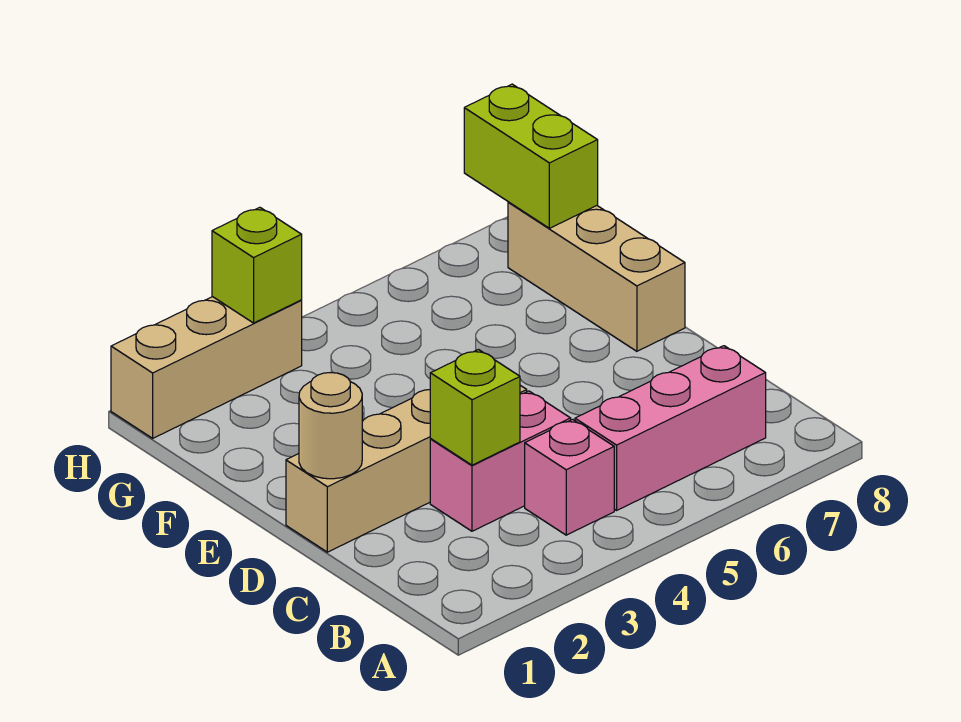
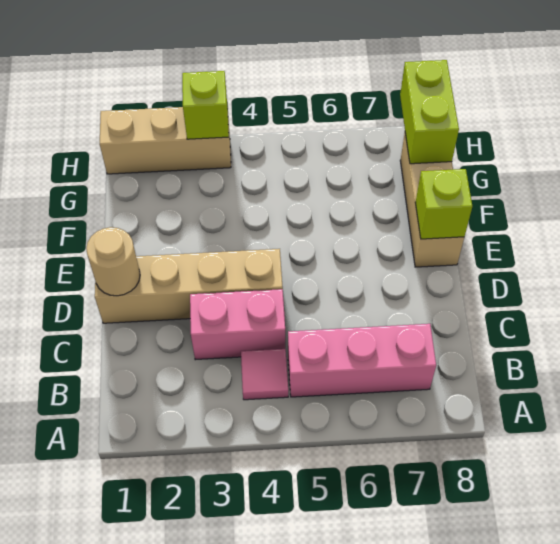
pink brick B4 level 1 -> pink tile B4 level 1
lime brick C3 level 2 -> lime brick E8 level 2

